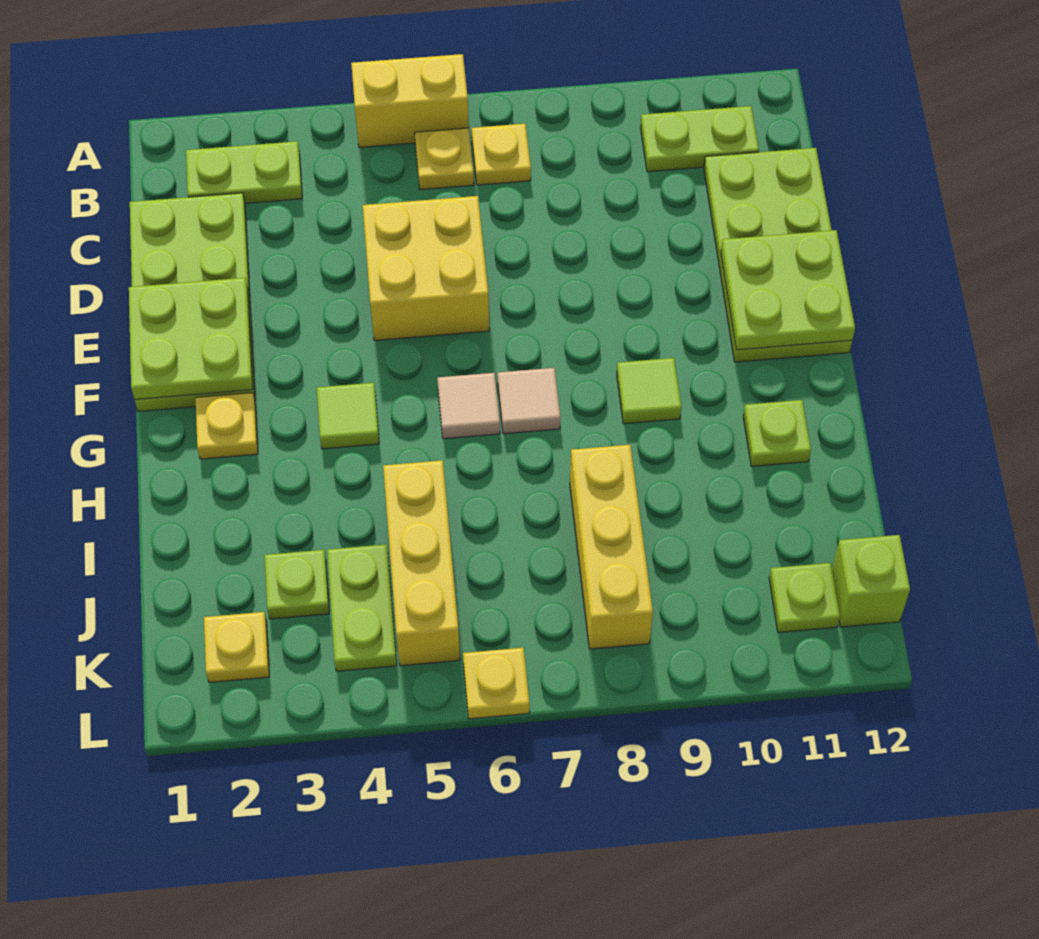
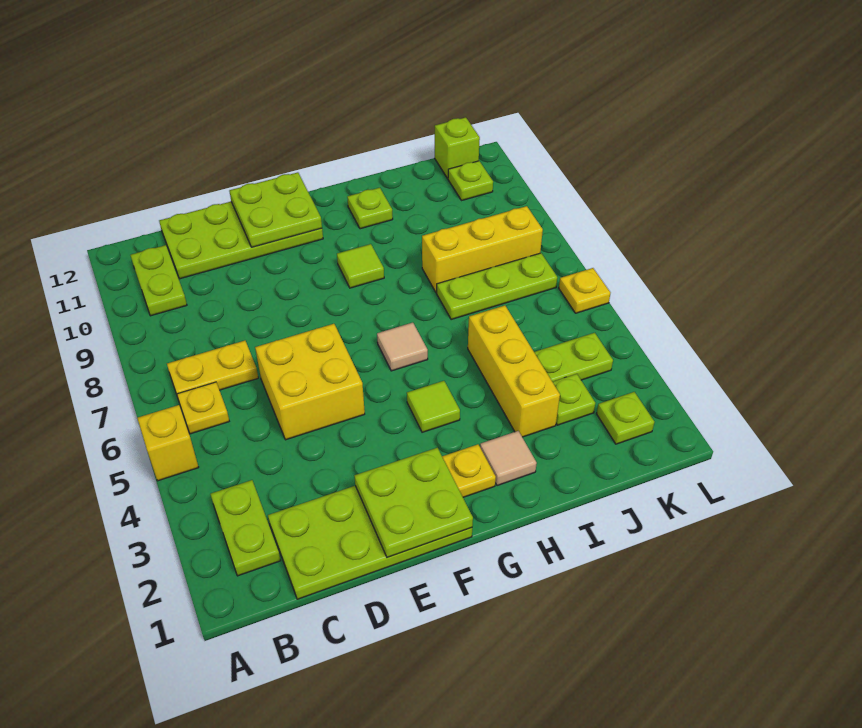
yellow brick A5:A6 level 1 -> yellow brick A5 level 1
yellow plate B7 level 1 -> yellow plate B7:C7 level 1
tan tile G7 level 1 -> tan tile H2 level 1
yellow brick I5:K5 level 1 -> yellow brick I3:I5 level 1
none -> lime plate I7:K7 level 1
yellow plate K2 level 1 -> lime plate K2 level 1

